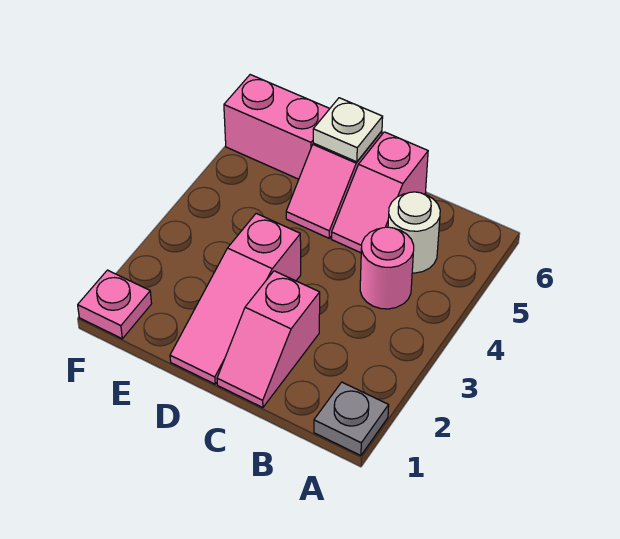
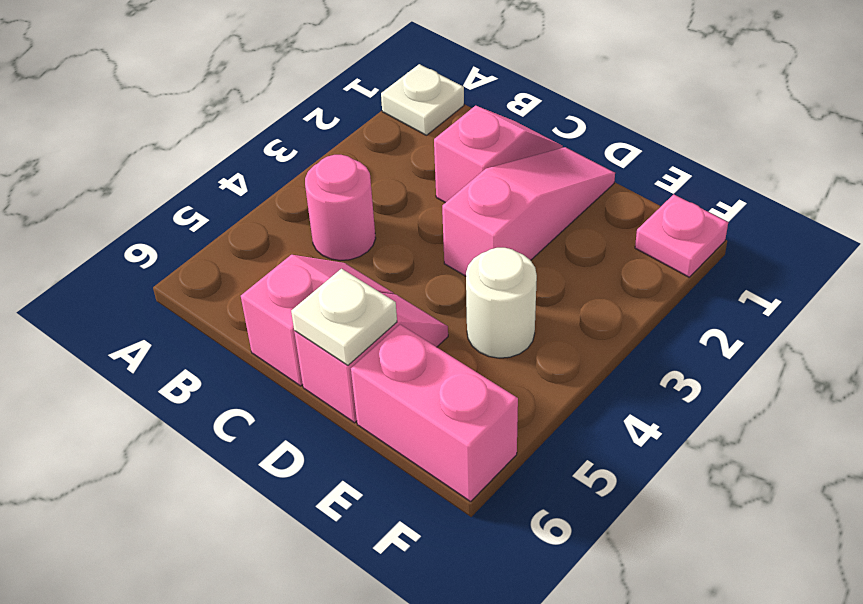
grey plate A1 level 1 -> white plate A1 level 1
white round brick B5 level 1 -> white round brick E4 level 1

